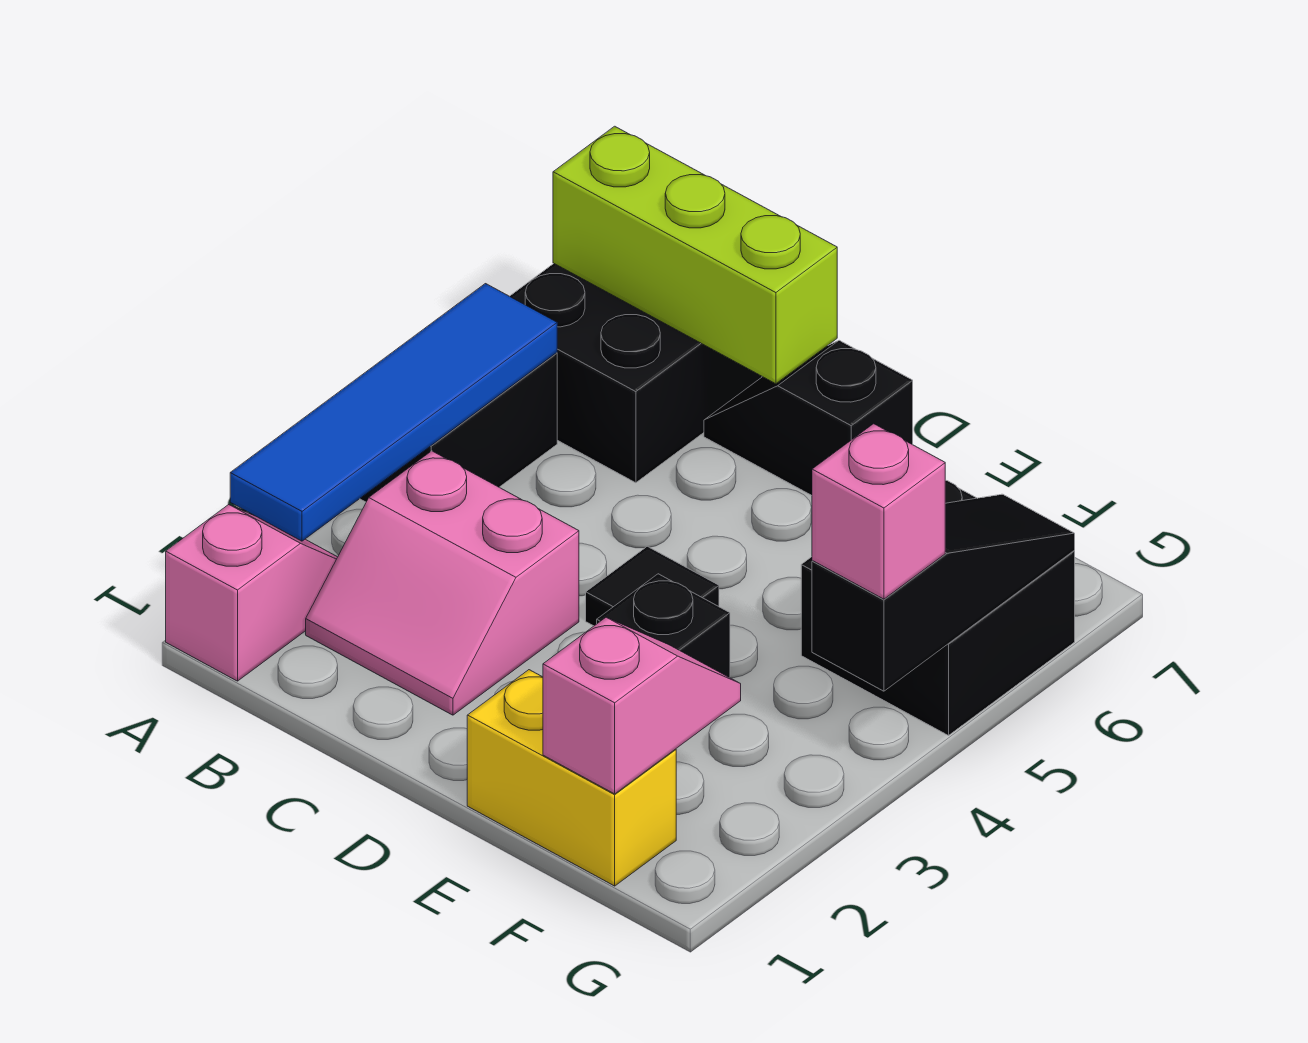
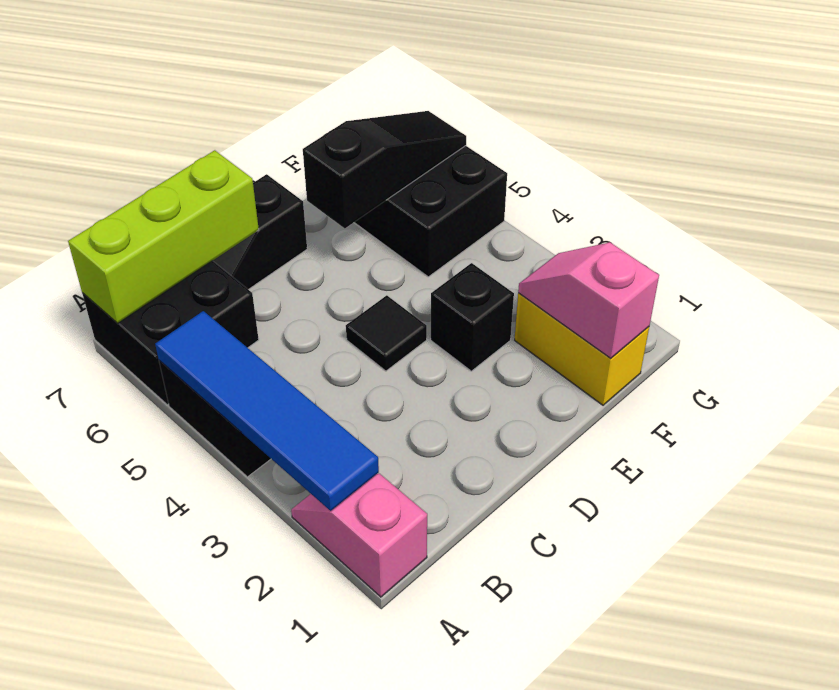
pink slope B2:C3 level 1 top 3 -> none
yellow brick E1:F1 level 1 -> yellow brick F1:F2 level 1
black slope G4:G6 level 2 top 4 -> black slope E6:G6 level 2 top E
pink brick G4 level 3 -> none

